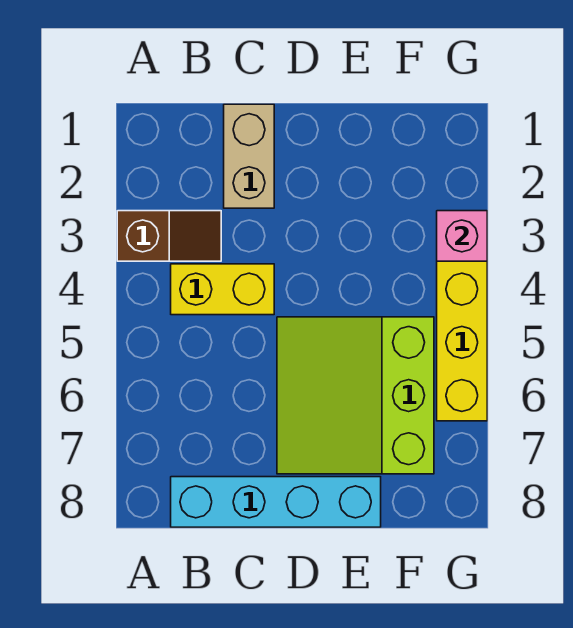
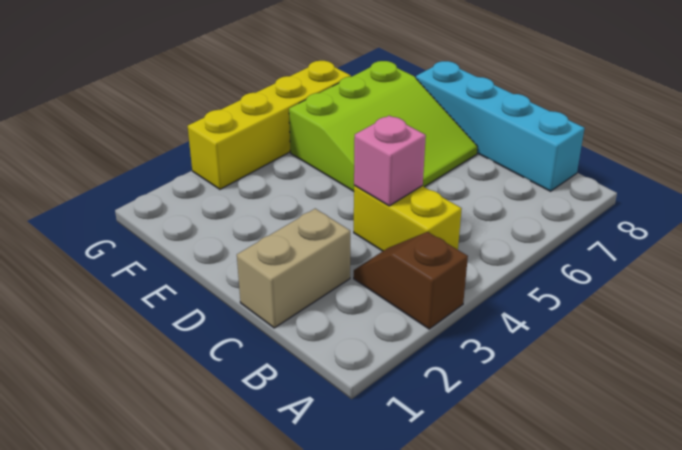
pink brick G3 level 2 -> pink brick C4 level 2

